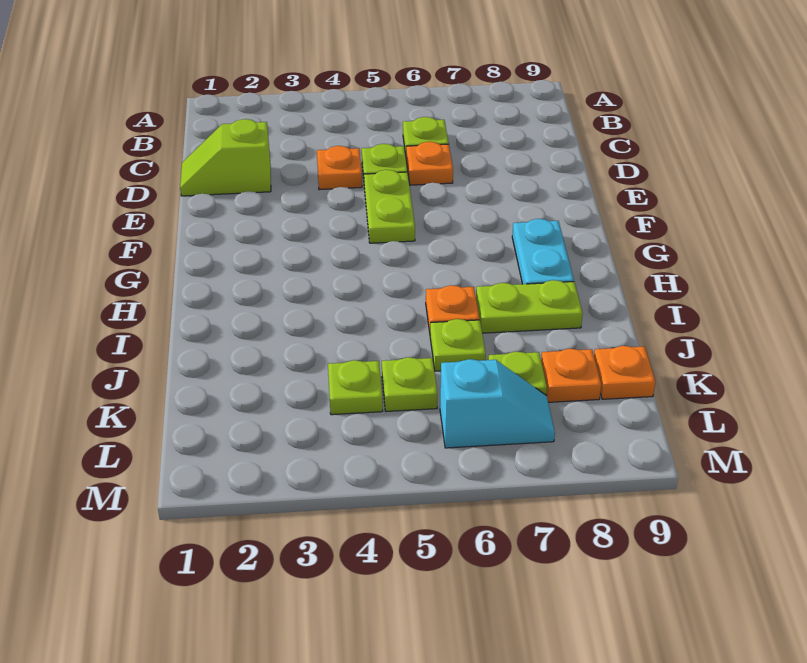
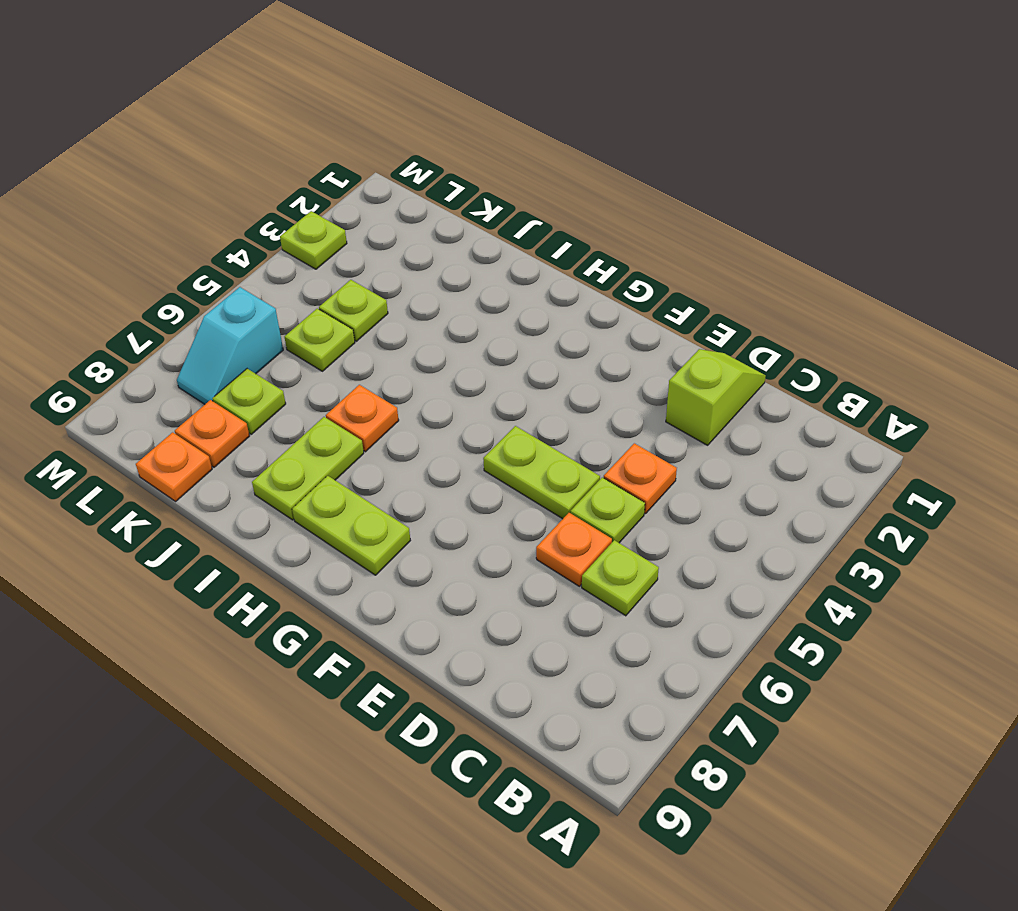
cyan plate G8:H8 level 1 -> lime plate G8:H8 level 1
lime plate J6 level 1 -> lime plate M3 level 1

